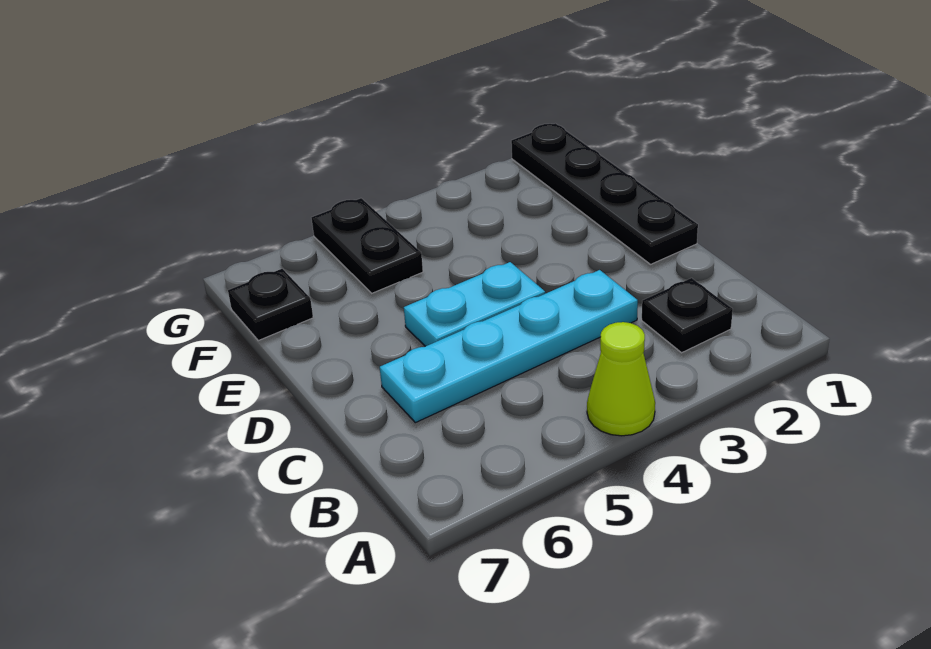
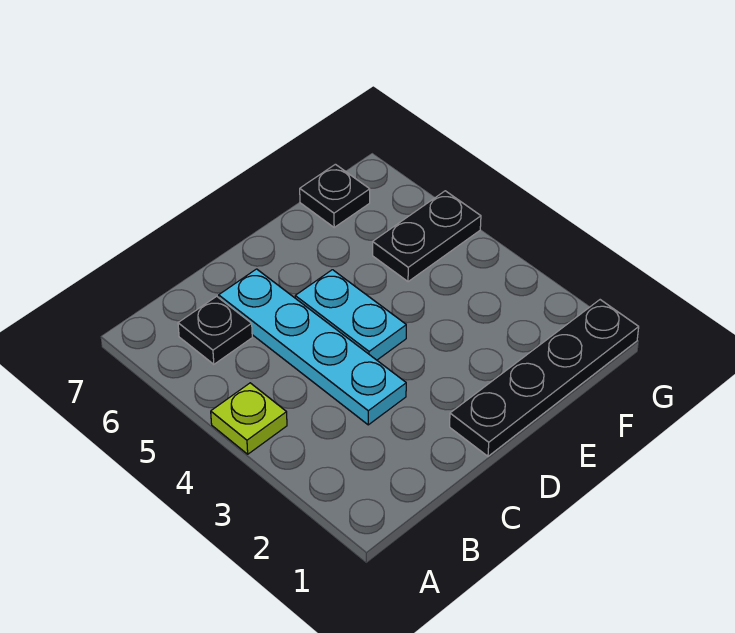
lime cone A4 level 1 -> lime plate A4 level 1
black plate B2 level 1 -> black plate B6 level 1

